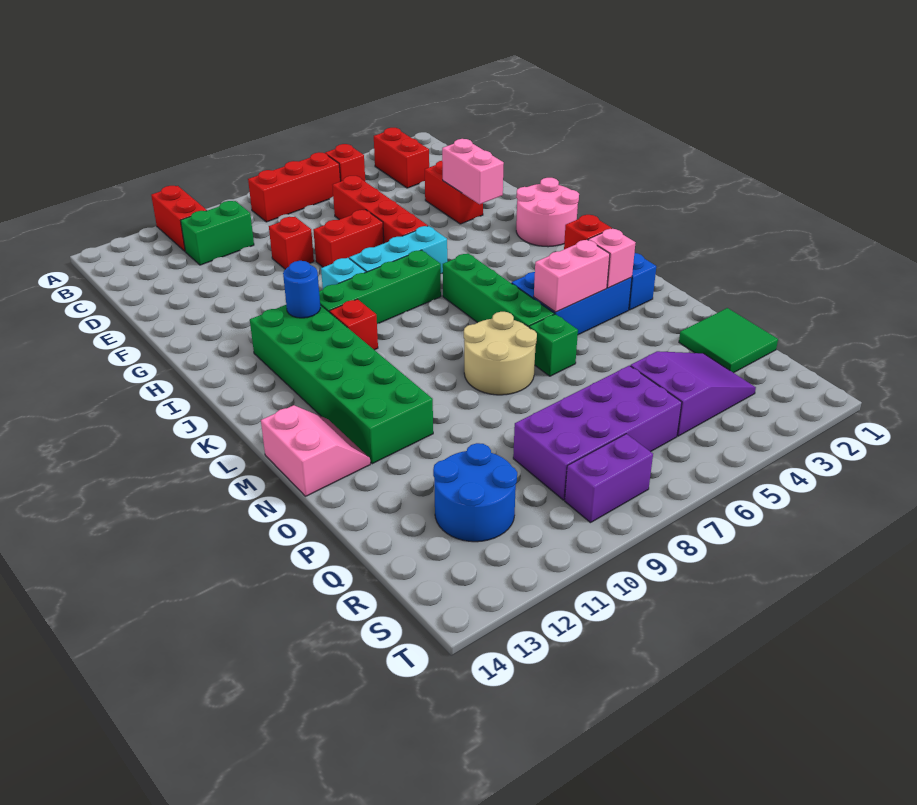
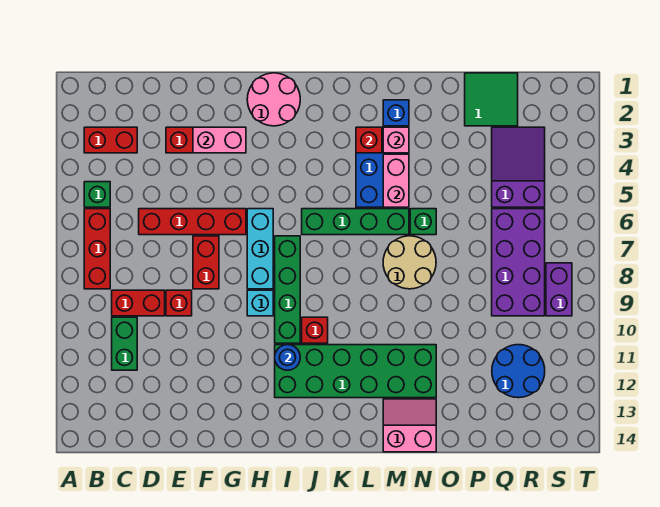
red brick A11:B11 level 1 -> red brick C9:D9 level 1
red brick B5 level 1 -> green brick B5 level 1

